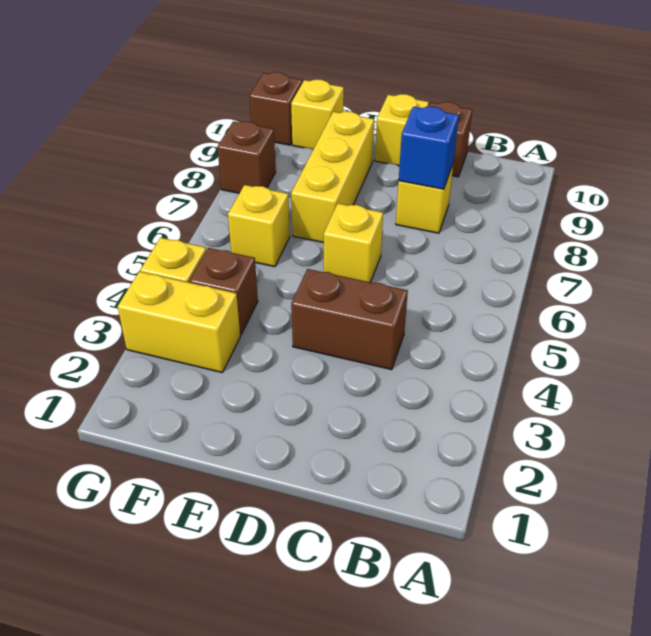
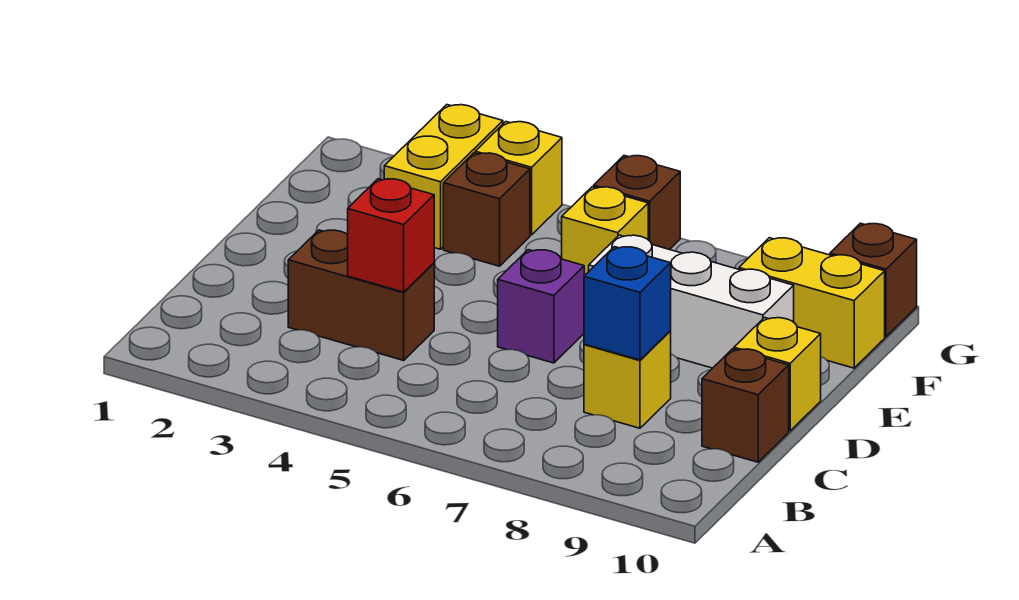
brown brick C4:D4 level 1 -> brown brick C3:C4 level 1
none -> red brick C4 level 2
yellow brick D6 level 1 -> purple brick D6 level 1
yellow brick E7:E9 level 1 -> white brick E7:E9 level 1
yellow brick F10 level 1 -> yellow brick F9:F10 level 1
brown brick G8 level 1 -> brown brick G6 level 1

